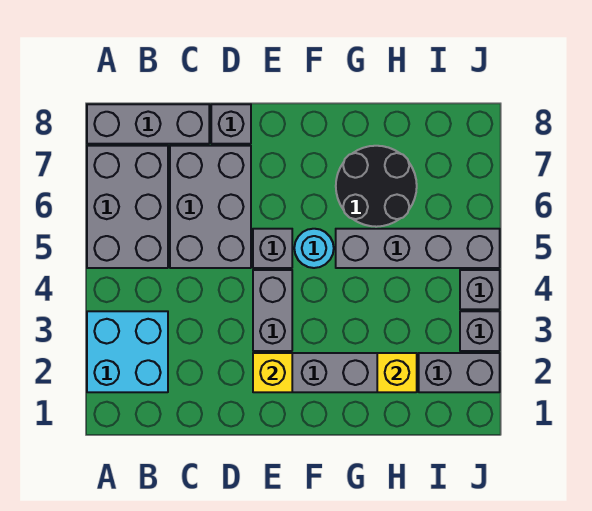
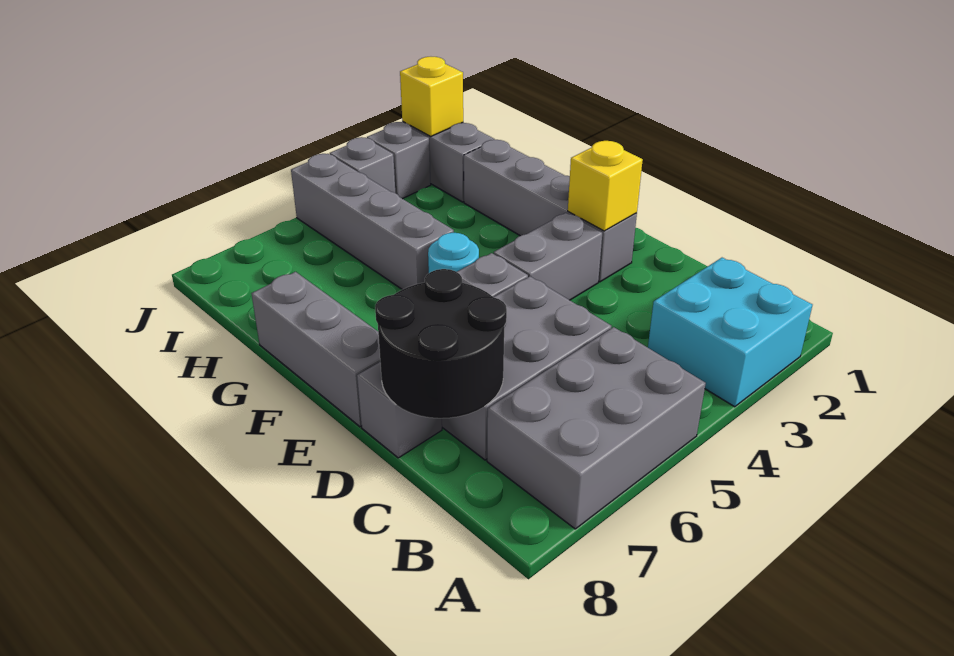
grey brick A8:C8 level 1 -> grey brick E8:G8 level 1
black round brick G6:H7 level 1 -> black round brick C7:D8 level 2
yellow brick H2 level 2 -> yellow brick J2 level 2

